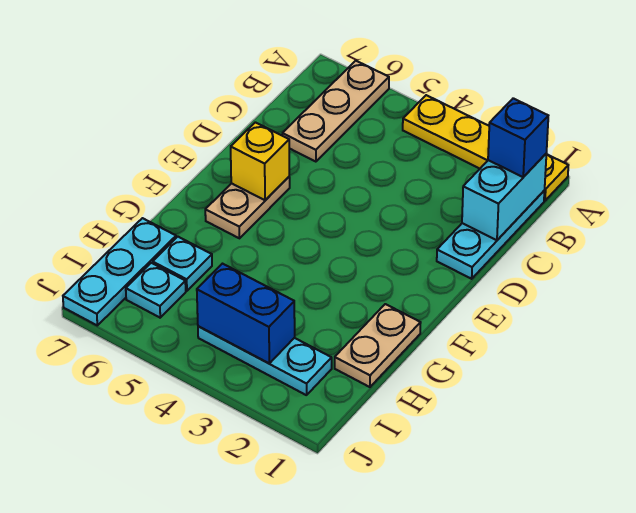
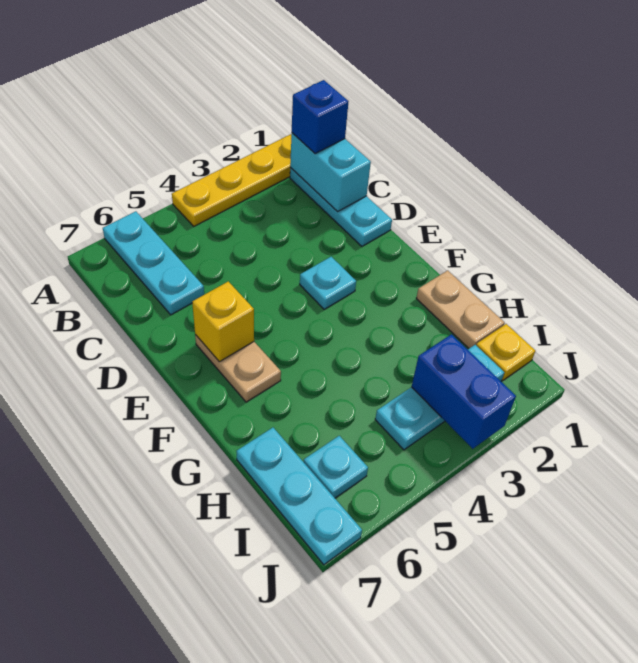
tan plate A6:C6 level 1 -> cyan plate A6:C6 level 1
cyan plate H6 level 1 -> cyan plate E3 level 1
none -> yellow plate I1 level 1
blue brick I3:I4 level 2 -> blue brick I3:J3 level 2

